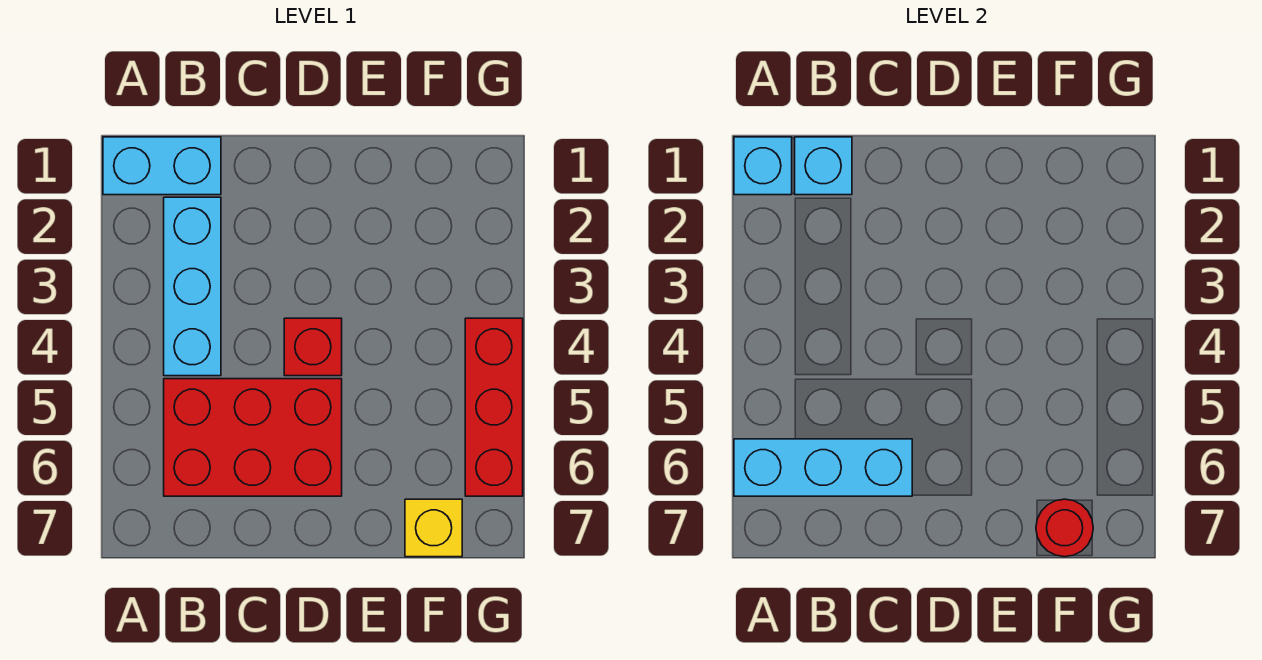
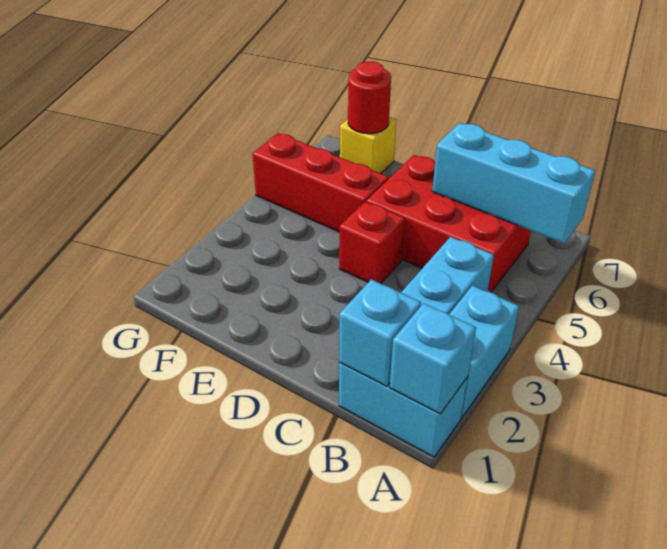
none -> cyan brick A2:A3 level 1
red brick G4:G6 level 1 -> red brick E5:G5 level 1

